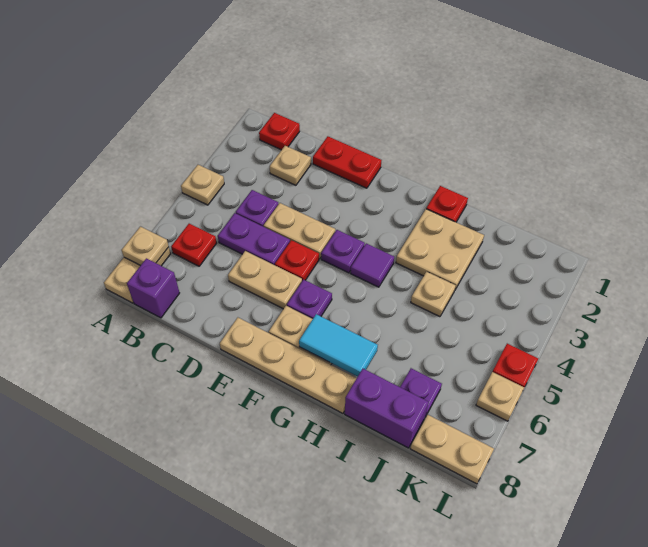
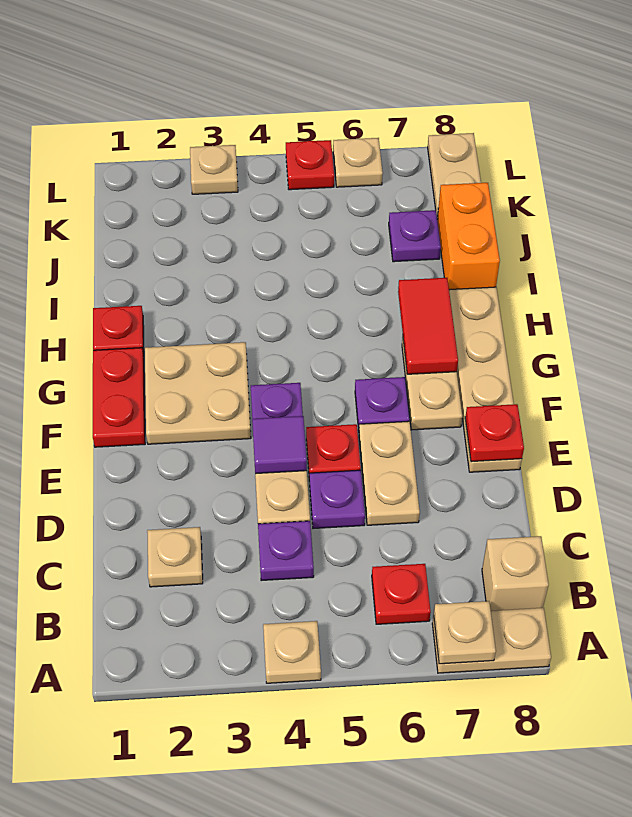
red plate B1 level 1 -> red plate E8 level 2
purple brick B8 level 1 -> tan brick B8 level 1
purple plate C5:D5 level 1 -> purple plate D5 level 1
red plate D1:E1 level 1 -> red plate F1:G1 level 1
purple tile G4 level 1 -> purple tile E4 level 2
cyan tile G7:H7 level 2 -> red tile G7:H7 level 2
tan plate H2:I3 level 1 -> tan plate F2:G3 level 1
tan plate I4 level 1 -> tan plate L3 level 1
purple brick I8:J8 level 1 -> orange brick I8:J8 level 1

